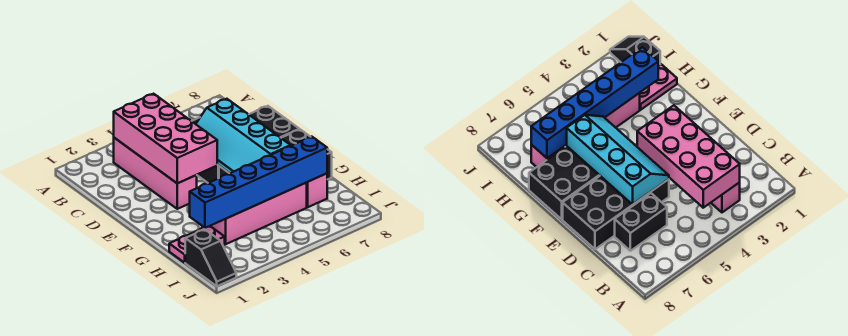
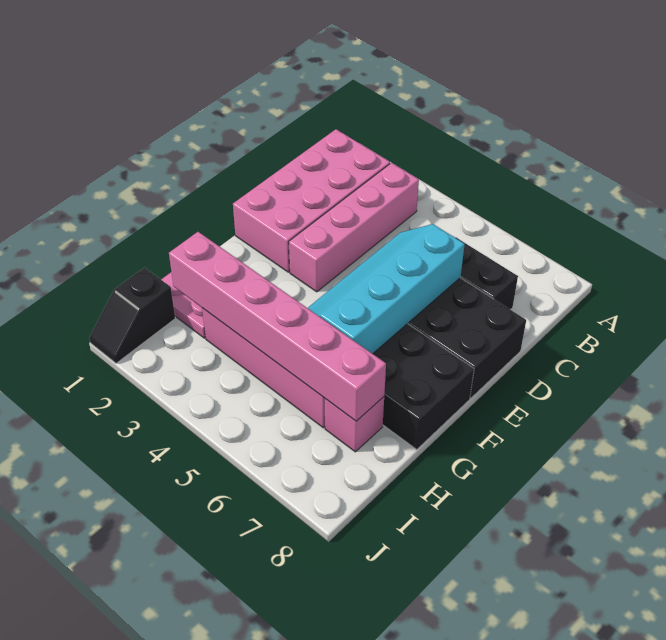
pink brick B3:E4 level 2 -> pink brick B1:E2 level 1
blue brick H2:H7 level 2 -> pink brick H2:H7 level 2

